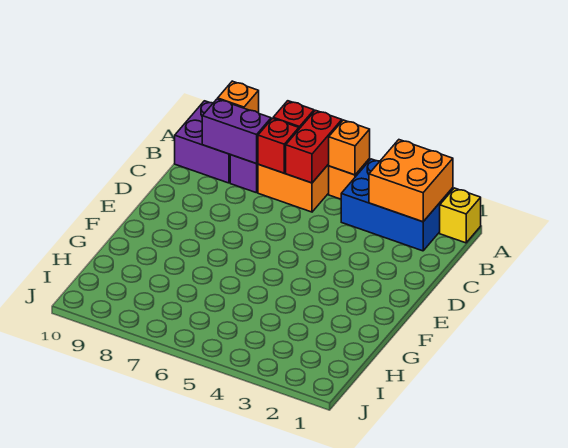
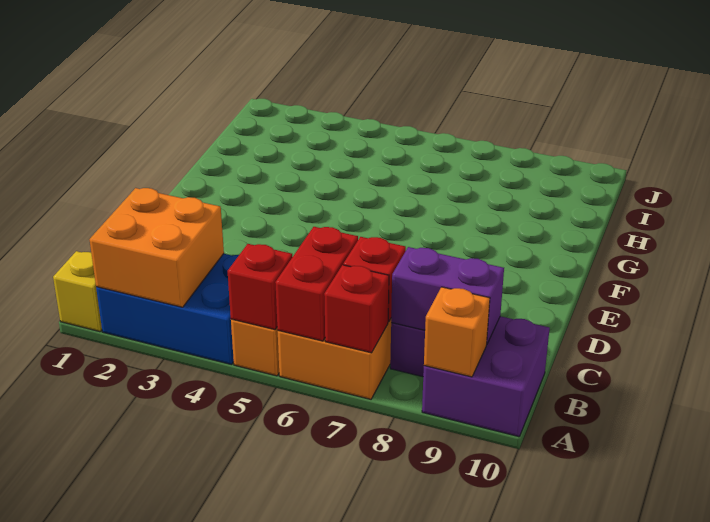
orange brick A5 level 2 -> red brick A5 level 2

